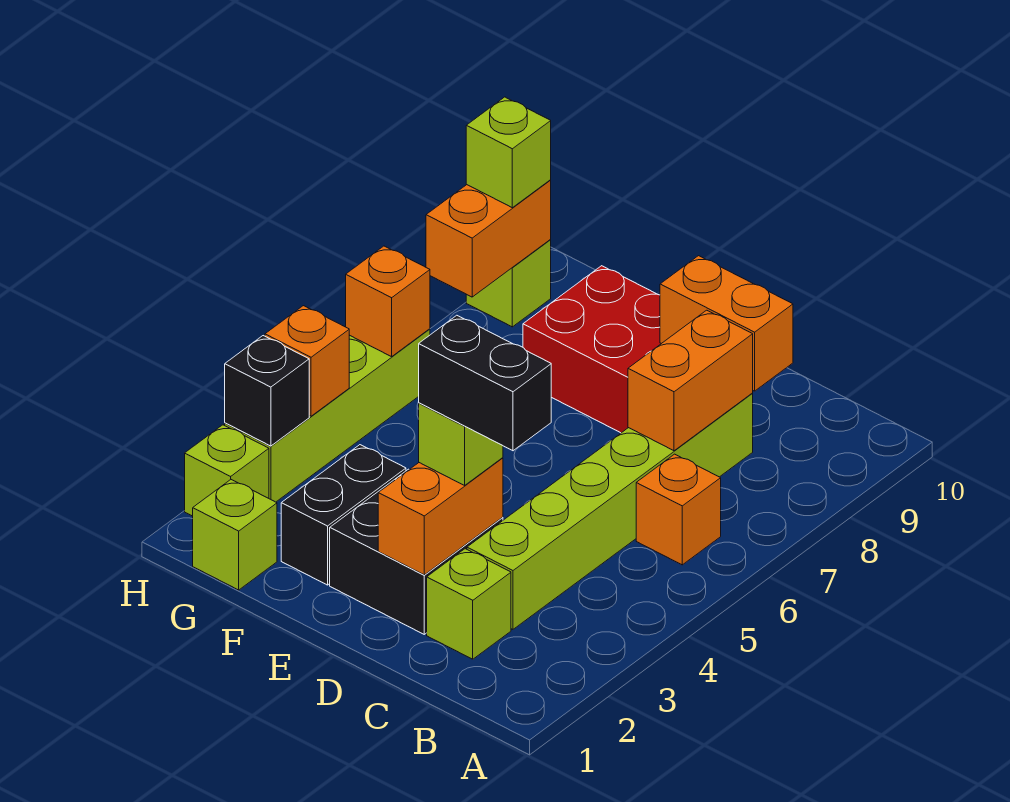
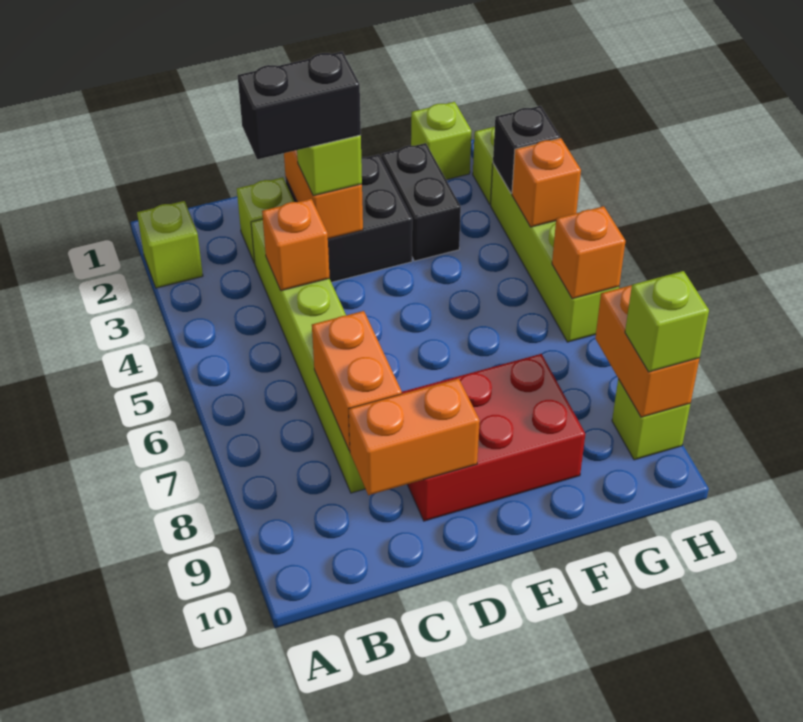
none -> lime brick A2 level 1
orange brick B6 level 1 -> orange brick C4 level 2

